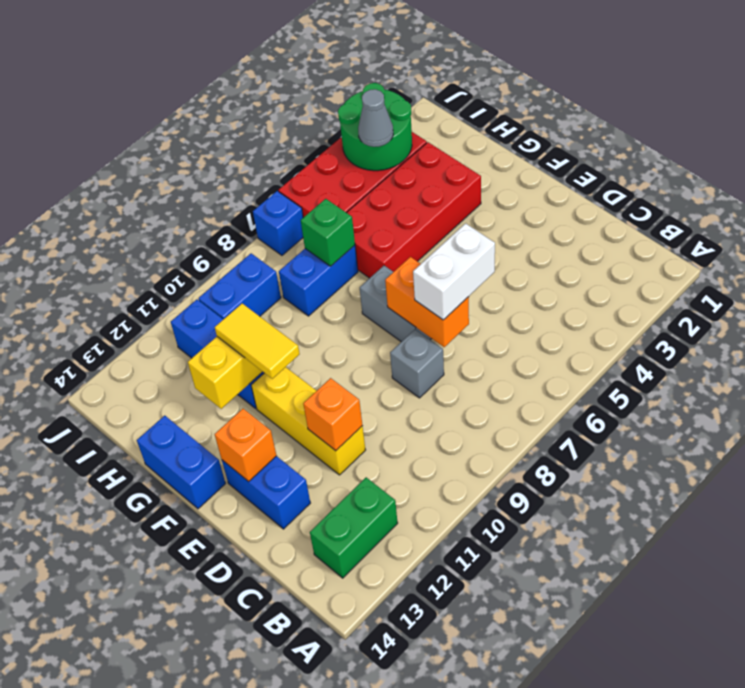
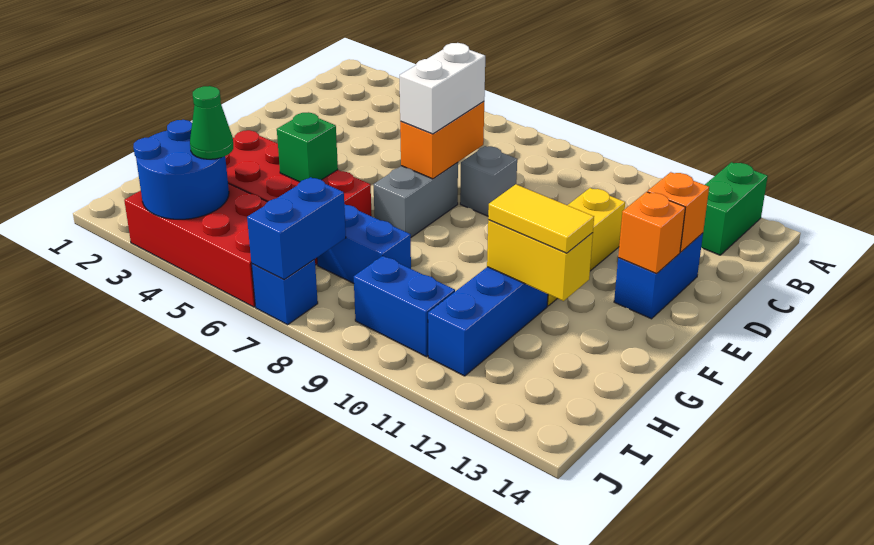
green brick B12:B13 level 1 -> green brick A13:B13 level 1
white brick D6:D7 level 3 -> white brick D7:E7 level 3
orange brick D11 level 2 -> orange brick D13 level 2
yellow tile F11:G11 level 3 -> yellow tile G11:G12 level 3
blue brick F14:G14 level 1 -> blue brick I7:J7 level 2
green brick H7 level 2 -> green brick G5 level 2
green round brick I3:J4 level 2 -> blue round brick I3:J4 level 2
grey cone I4 level 3 -> green cone I4 level 3

